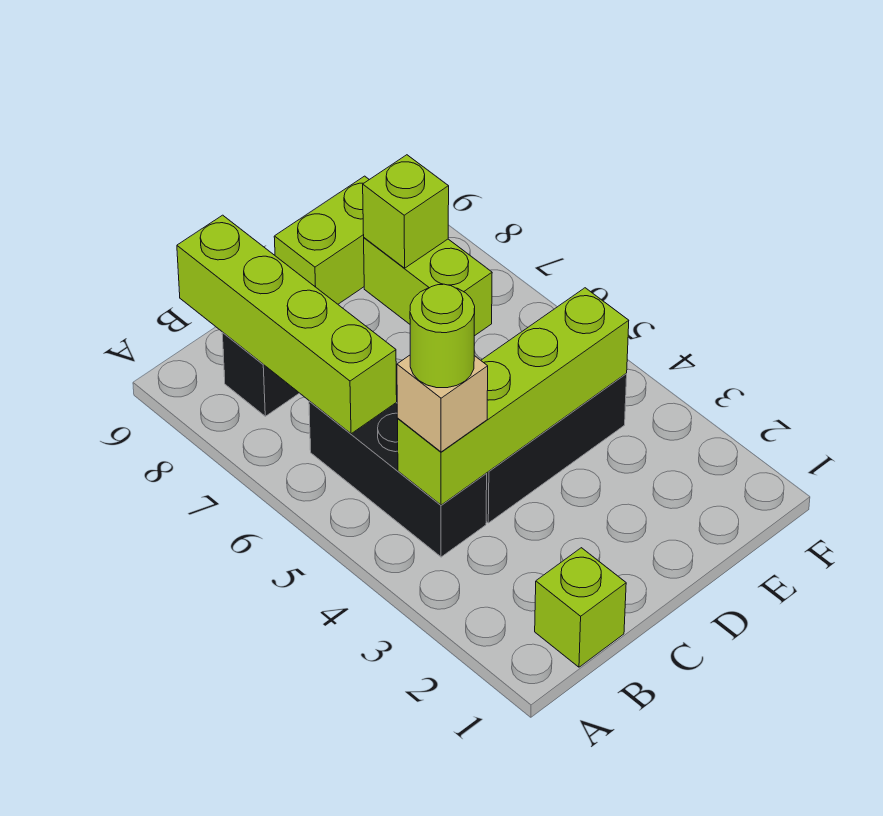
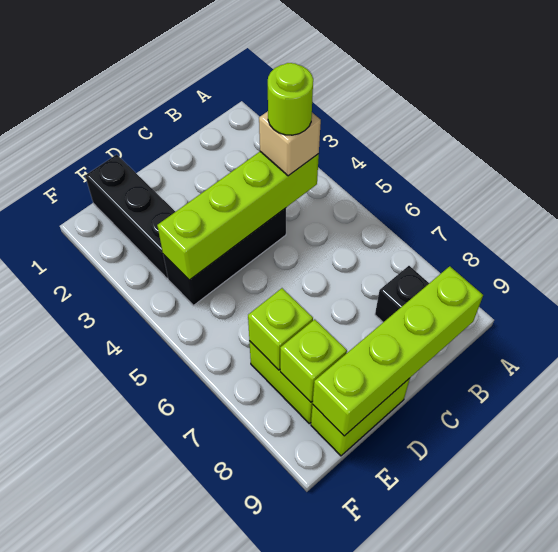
lime brick B1 level 1 -> lime brick E7 level 2
black brick B4:B6 level 1 -> black brick E1:E3 level 1
lime brick B6:B9 level 2 -> lime brick B9:E9 level 2

